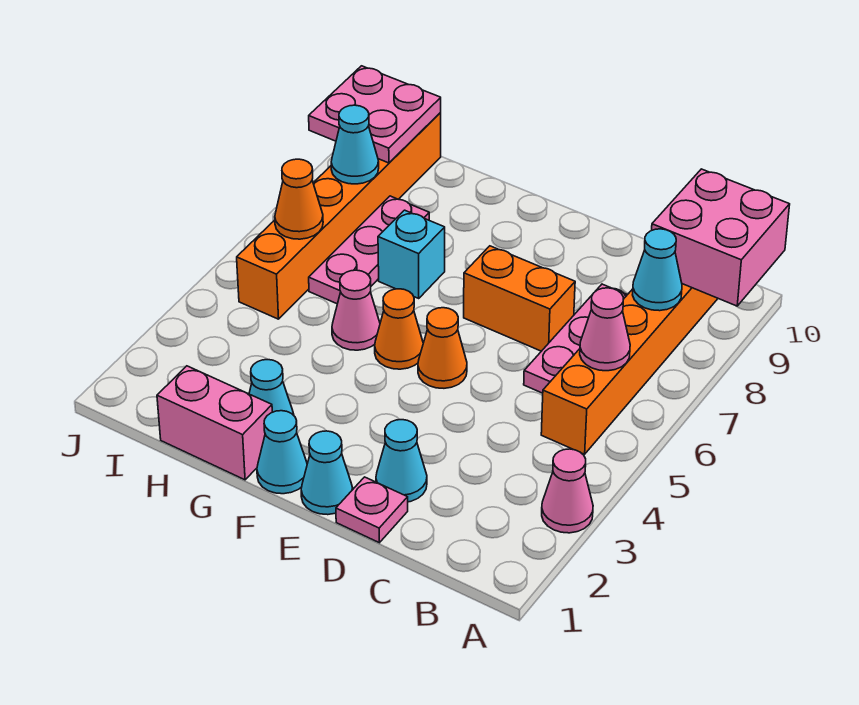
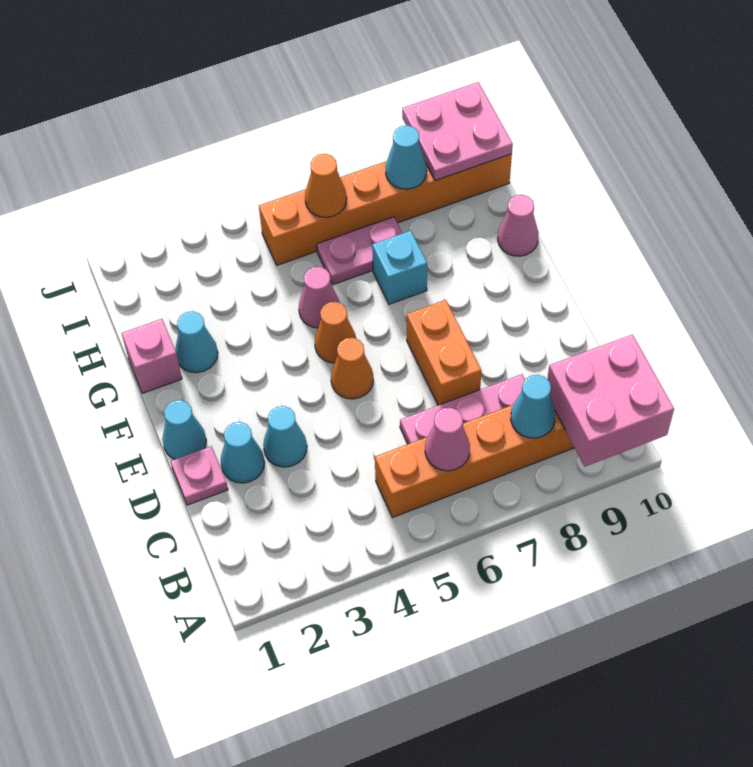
pink cone A3 level 1 -> pink cone G10 level 1
cyan cone F1 level 1 -> cyan cone D3 level 1
pink brick G1:H1 level 1 -> pink brick G1 level 1
pink plate H6:H8 level 1 -> pink plate H6:H7 level 1

